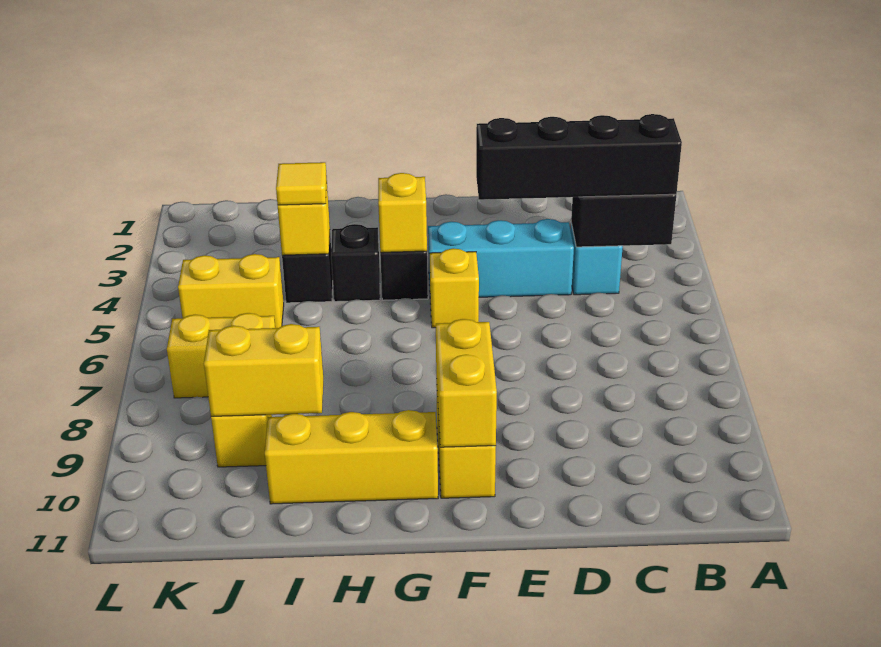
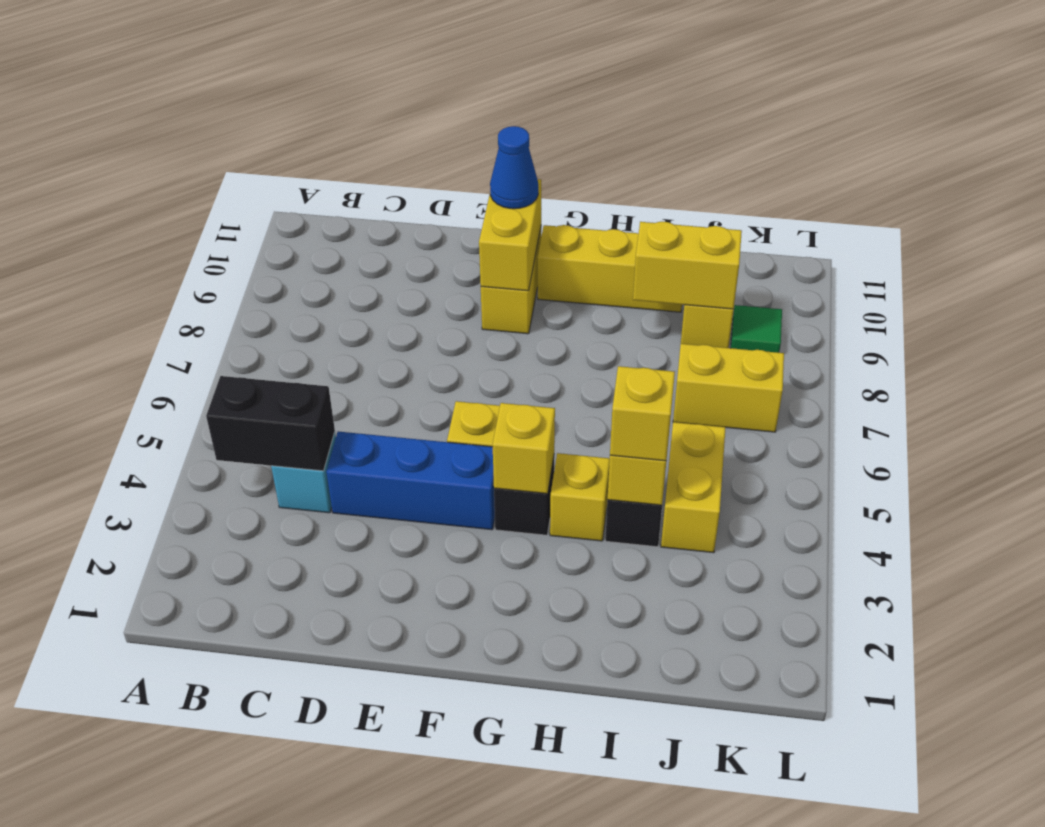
black brick B4:E4 level 3 -> none
cyan brick D4:F4 level 1 -> blue brick D4:F4 level 1
none -> blue cone F10 level 3
black brick H4 level 1 -> yellow brick H4 level 1
yellow tile I4 level 3 -> yellow brick I4 level 3
yellow brick J5:K5 level 1 -> yellow brick J4:J5 level 1
none -> green tile K9 level 1

